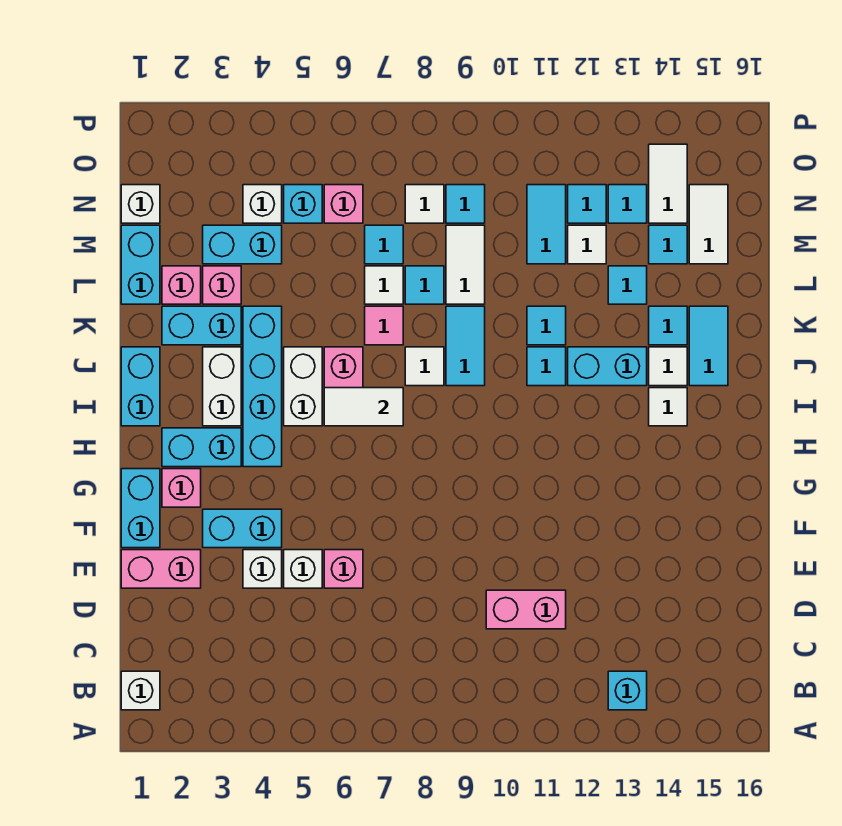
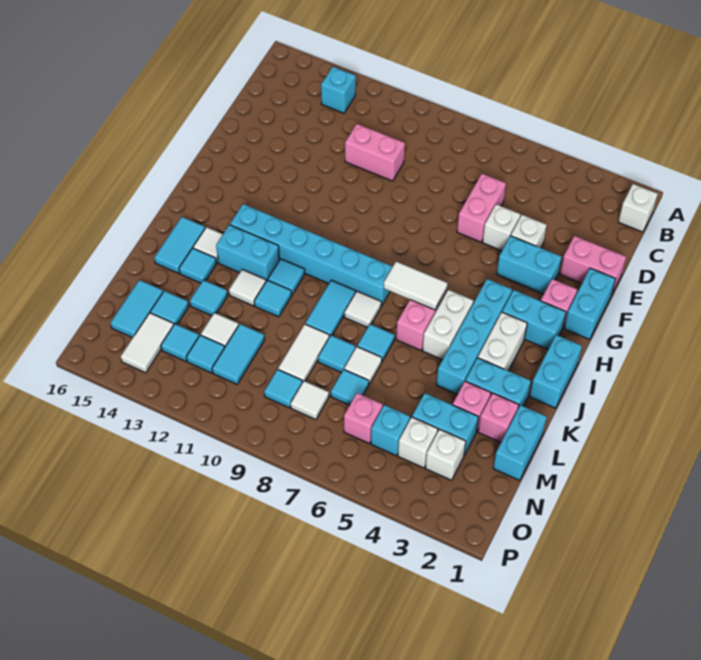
pink brick E6 level 1 -> pink brick D6:E6 level 1
none -> cyan brick I8:I13 level 1
white tile I14 level 1 -> white tile K12 level 1
pink tile K7 level 1 -> cyan tile K7 level 1
white tile M15:N15 level 1 -> cyan tile M15:N15 level 1
white brick N1 level 1 -> white brick N3 level 1

